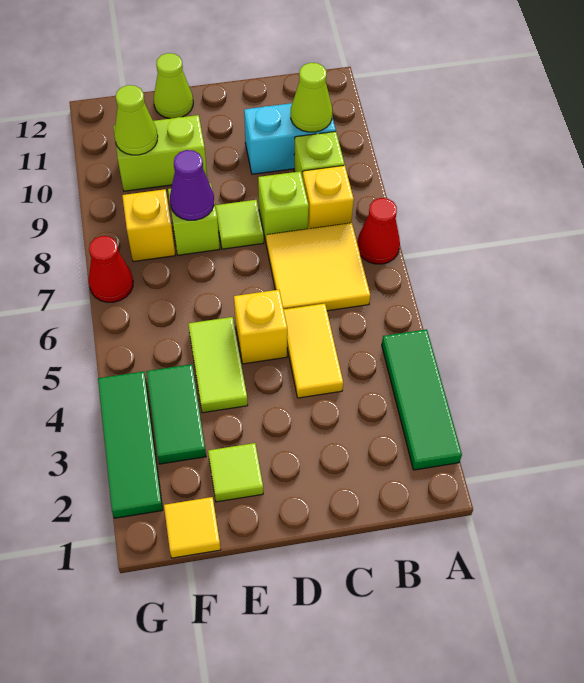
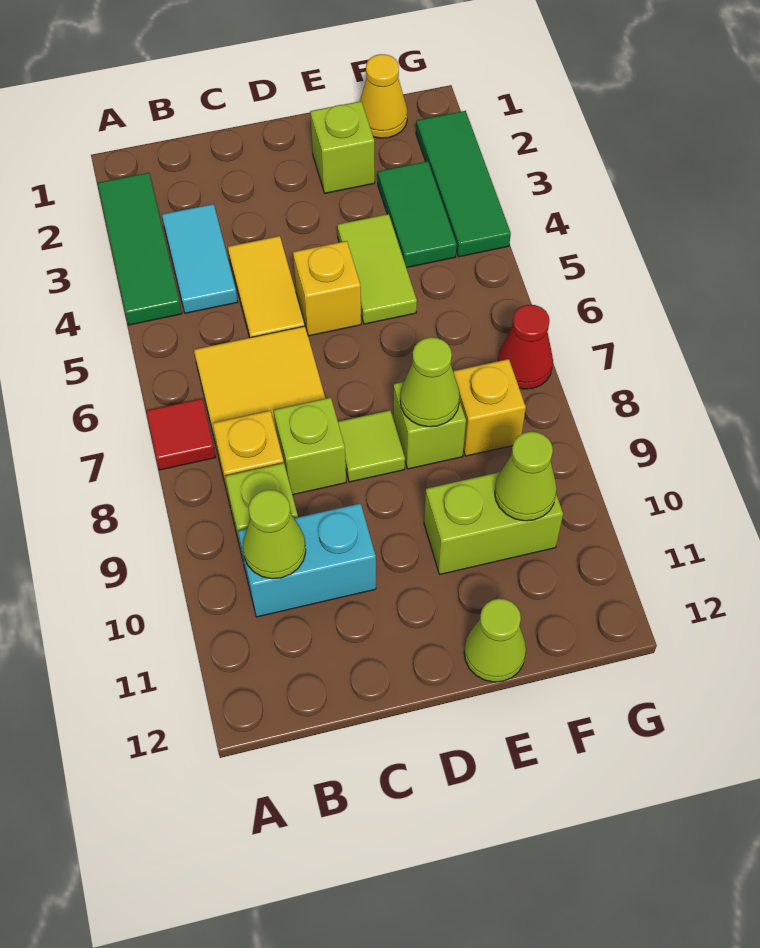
red cone A7 level 1 -> red tile A7 level 1
none -> cyan tile B3:B4 level 1
lime tile E2 level 1 -> lime brick E2 level 1
purple cone E8 level 2 -> lime cone E8 level 2
yellow tile F1 level 1 -> yellow cone F1 level 1

